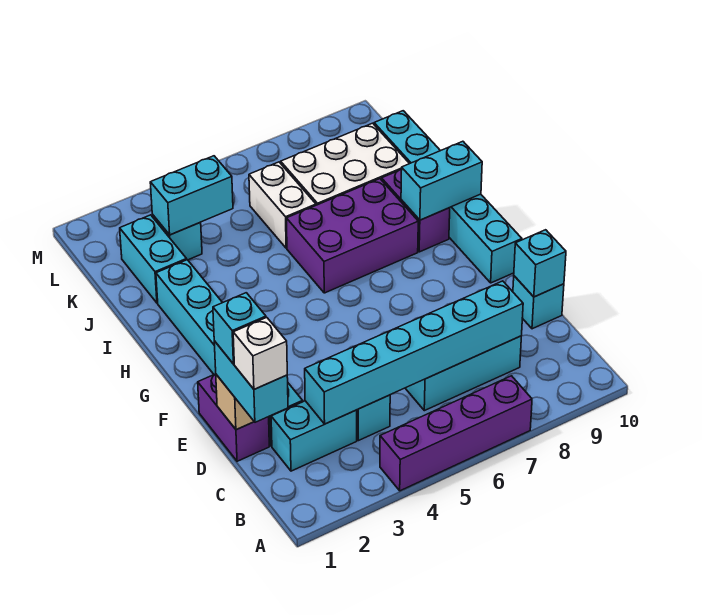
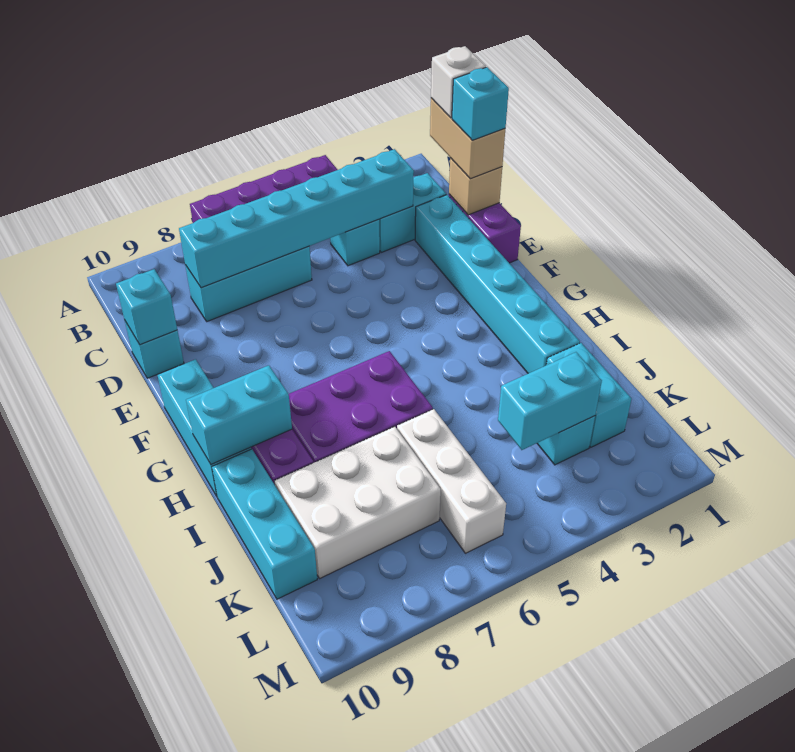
cyan brick C1:D1 level 3 -> tan brick C1:D1 level 3
white brick J6:K6 level 1 -> white brick J6:L6 level 1

